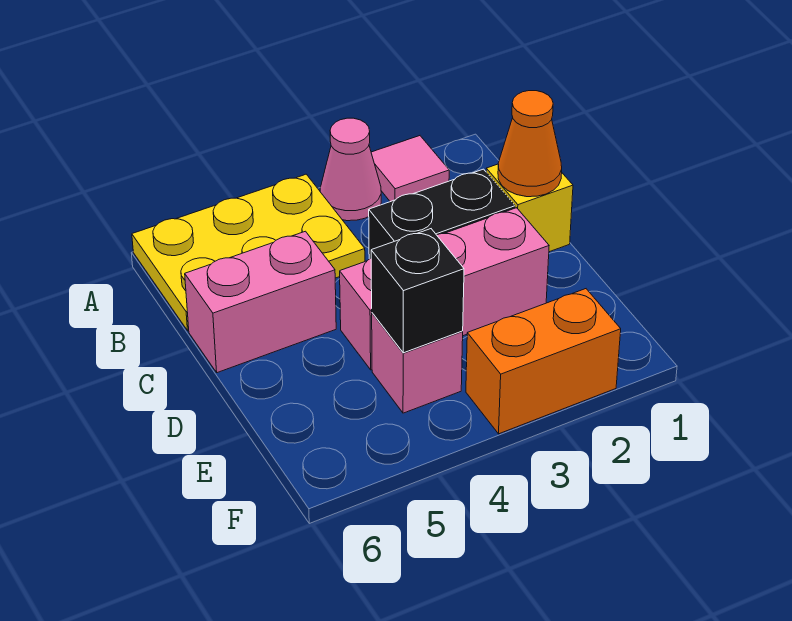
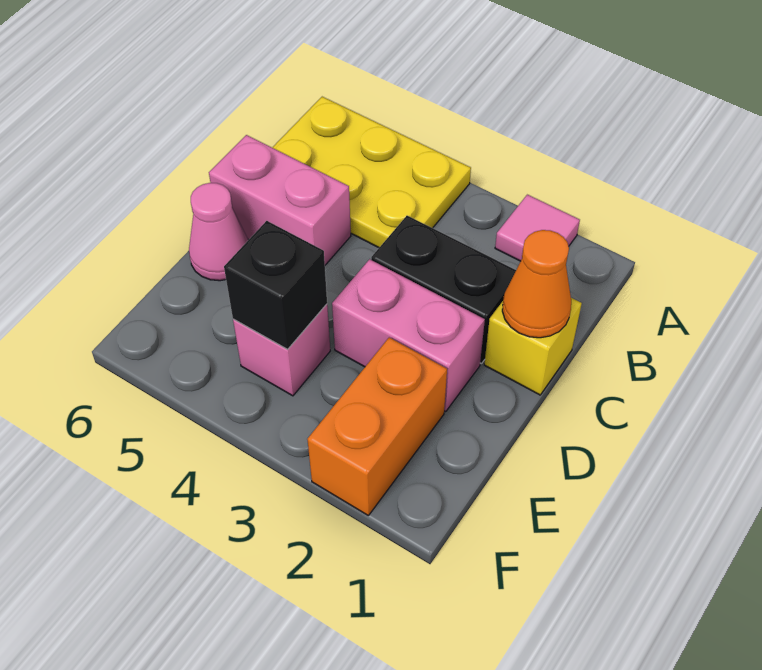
pink cone A3 level 1 -> pink cone D6 level 1
pink brick D2:D4 level 1 -> pink brick D2:D3 level 1
orange brick F2:F3 level 1 -> orange brick E2:F2 level 1

